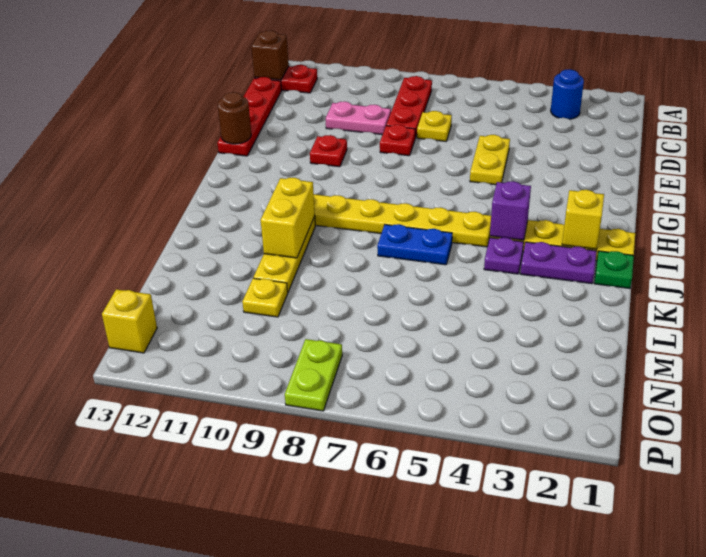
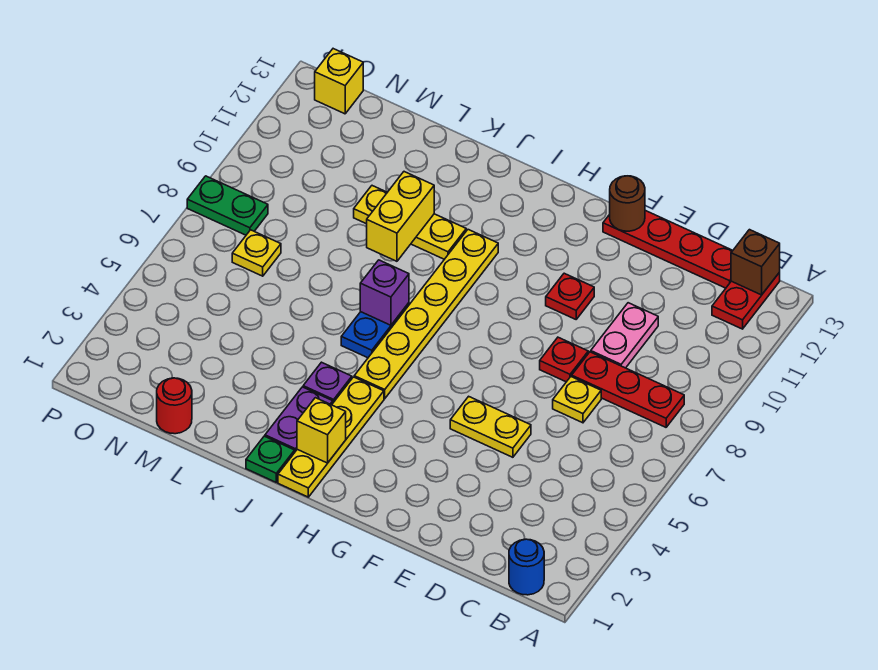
blue round brick B3 level 1 -> blue round brick B1 level 1
purple brick I4 level 2 -> purple brick J7 level 2
yellow brick J10:K10 level 2 -> yellow brick K9:K10 level 2
none -> red round brick M1 level 1
yellow plate M10 level 1 -> yellow plate N7 level 1
lime plate O8:P8 level 1 -> green plate O8:P8 level 1

